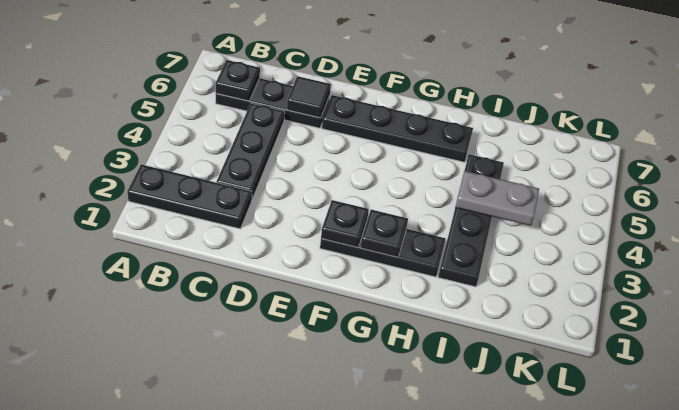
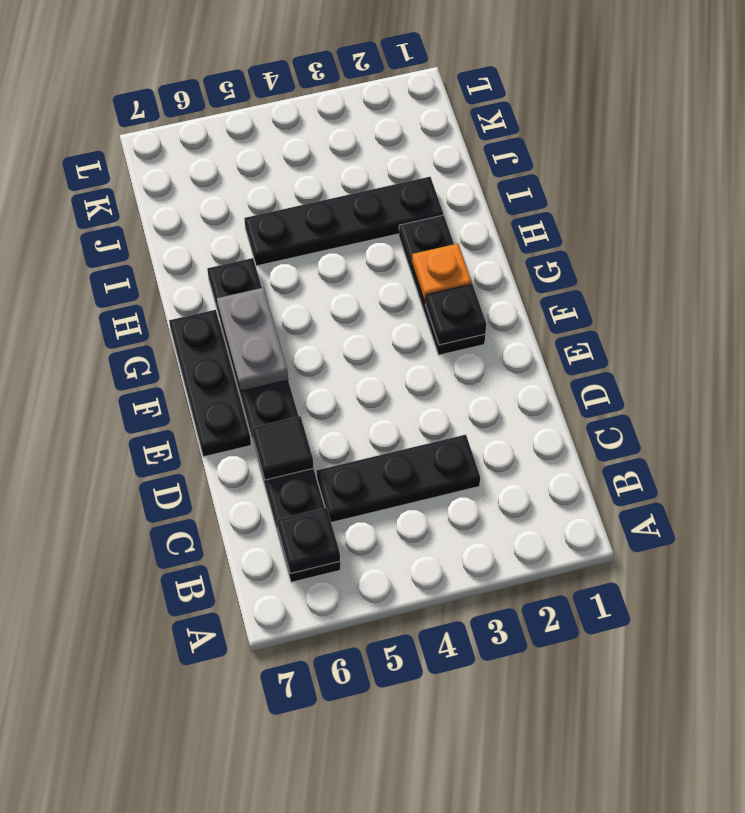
black plate A2:C2 level 1 -> black plate E7:G7 level 1
black plate G2 level 2 -> orange plate G2 level 2
grey plate I4:J4 level 2 -> grey plate F6:G6 level 2

